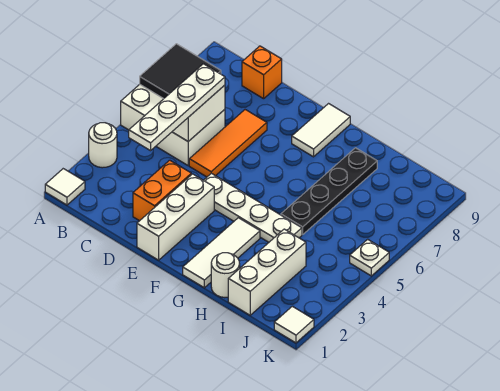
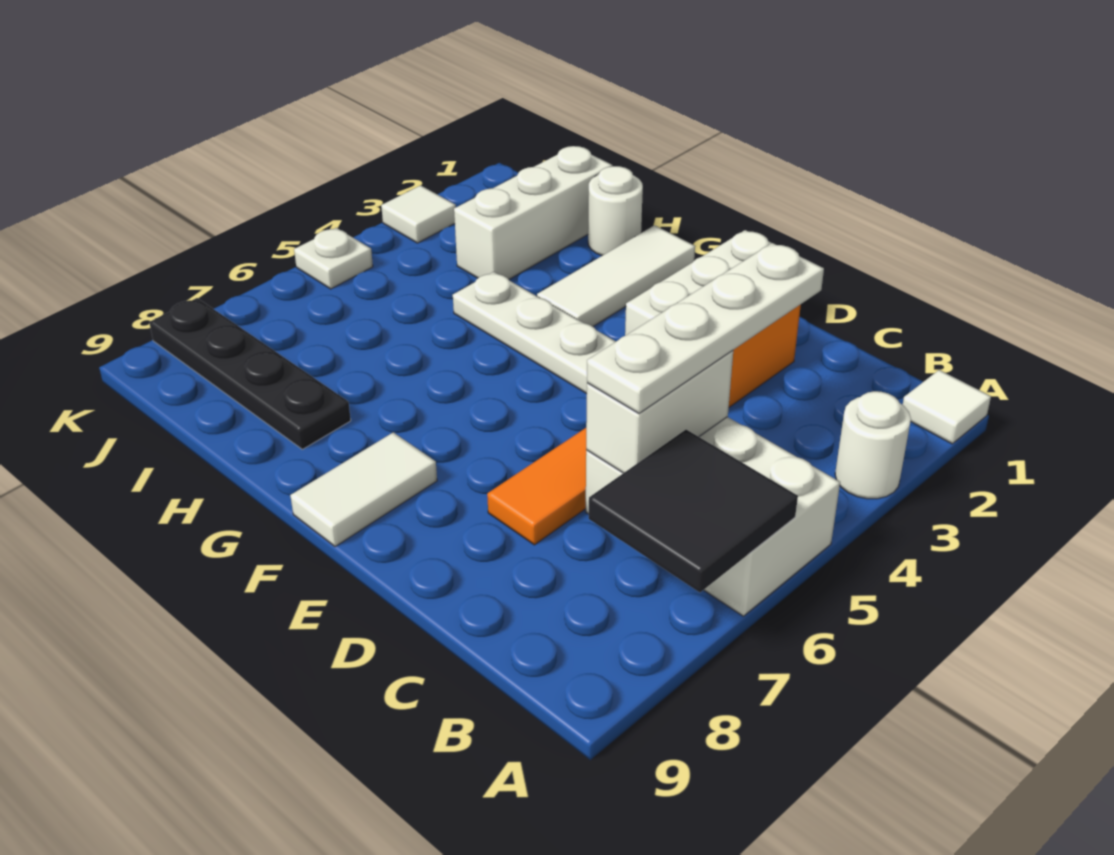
orange brick C9 level 1 -> none
black plate H5:H8 level 1 -> black plate H8:K8 level 1
white tile K1 level 1 -> white tile K3 level 1

